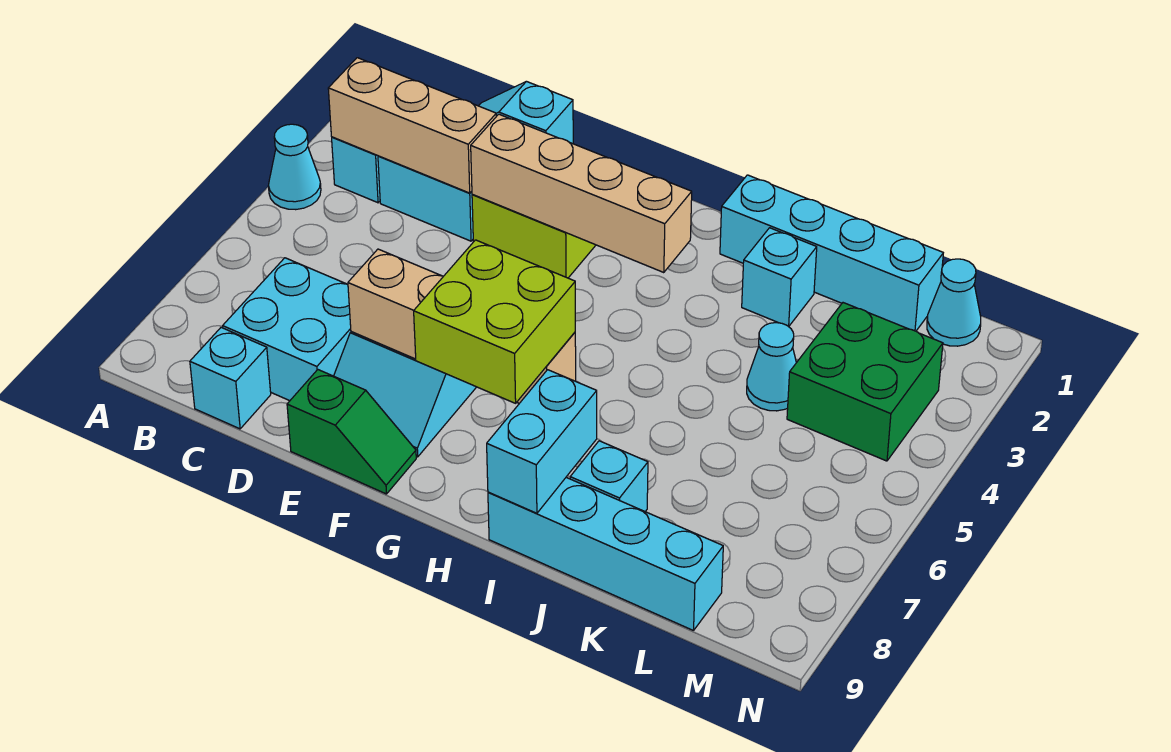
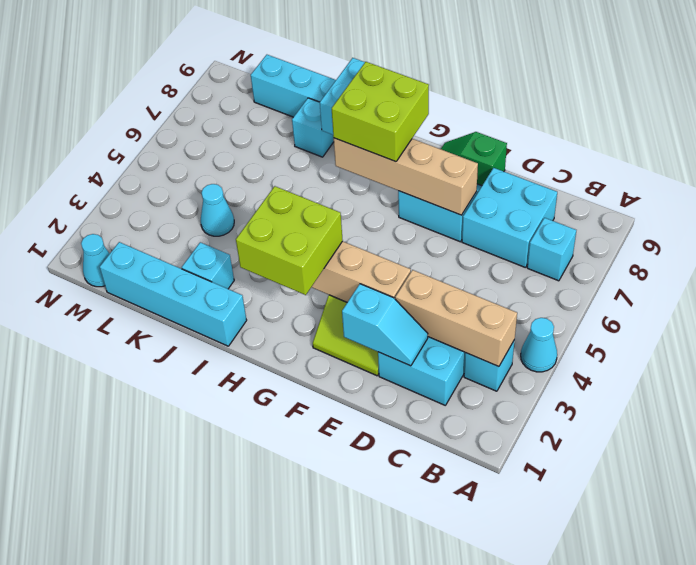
cyan brick C9 level 1 -> cyan brick B7 level 1
none -> lime brick G2:H3 level 3
green brick L3:M4 level 1 -> none

